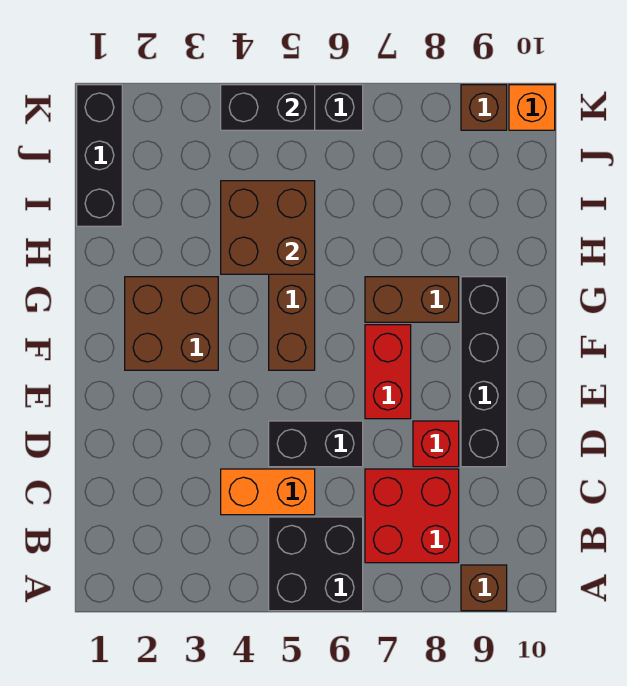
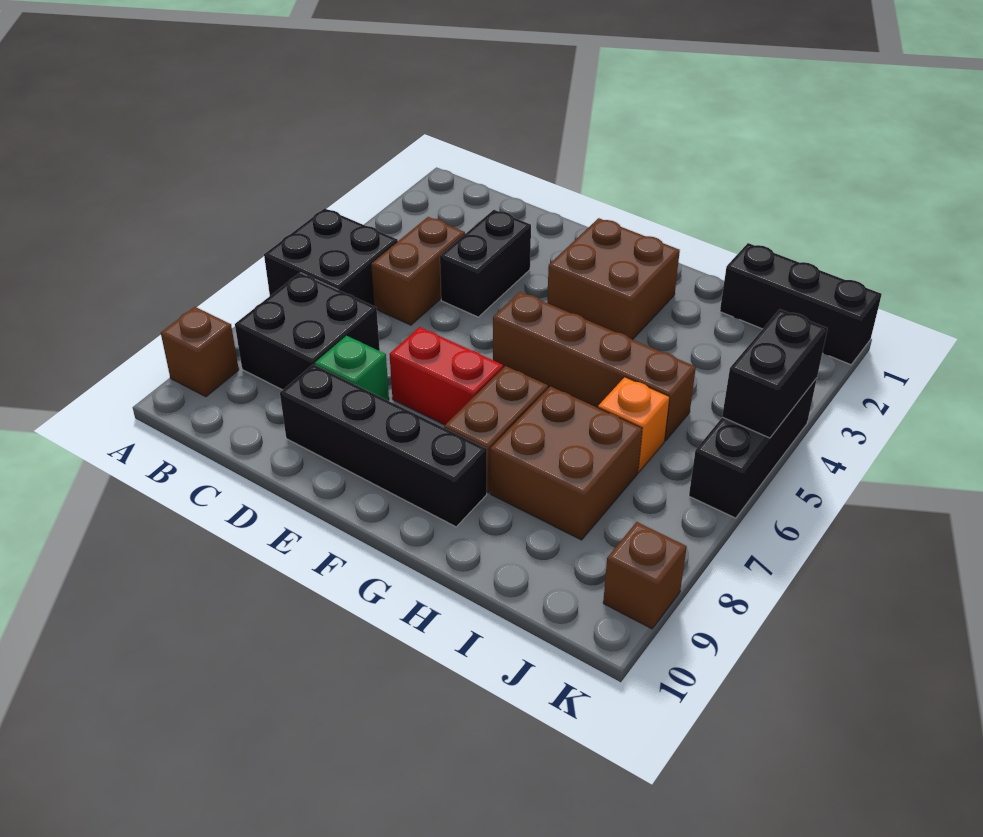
red brick B7:C8 level 1 -> black brick B7:C8 level 1
orange brick C4:C5 level 1 -> brown brick C4:C5 level 1
black brick D5:D6 level 1 -> black brick D3:D4 level 1
red brick D8 level 1 -> green brick D8 level 1
brown brick H4:I5 level 2 -> brown brick H7:I8 level 1
orange brick K10 level 1 -> orange brick I6 level 1

